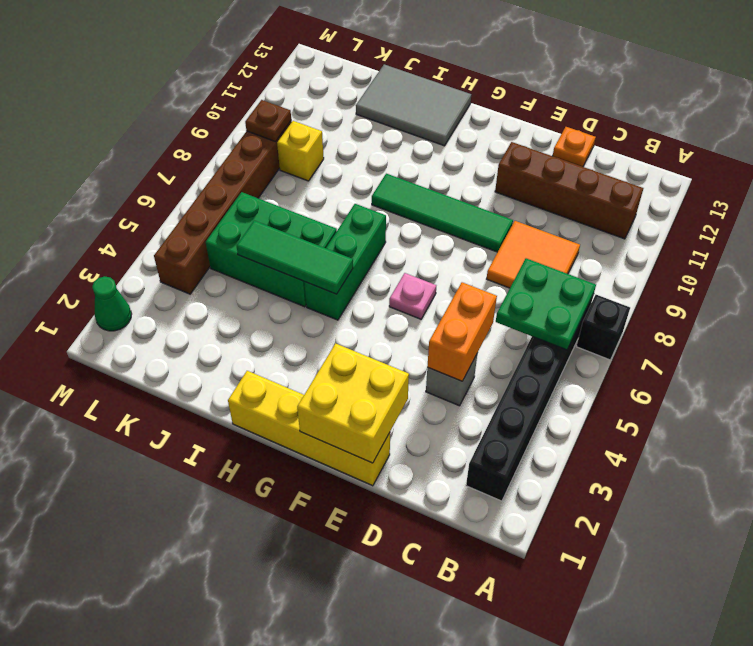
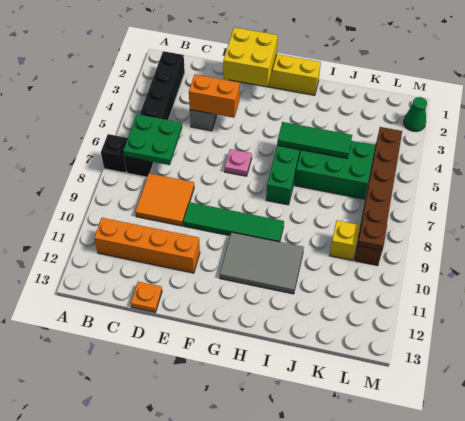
brown brick B11:E11 level 1 -> orange brick B11:E11 level 1
orange brick D4:D5 level 2 -> orange brick D4:E4 level 2
grey tile H12:J13 level 1 -> grey tile G10:I11 level 1

